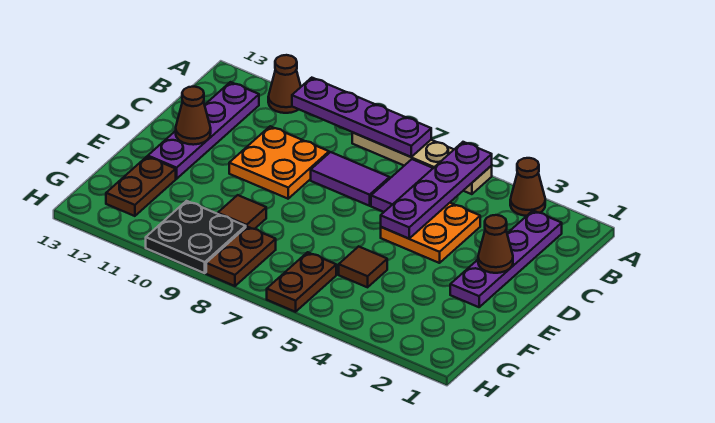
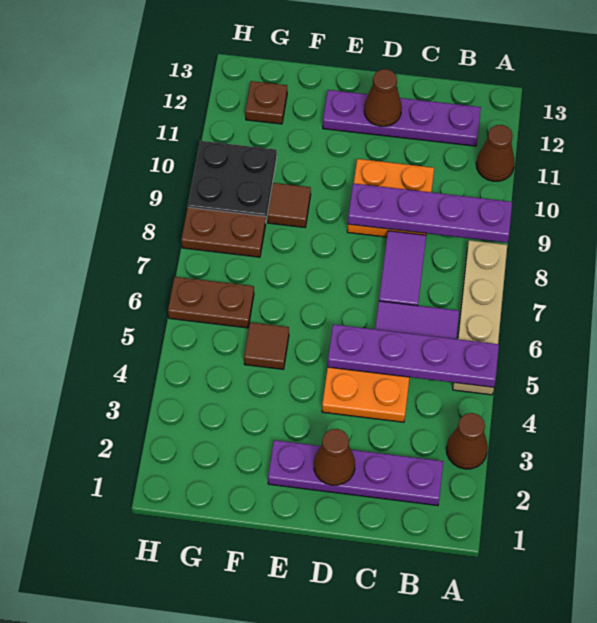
purple plate A7:A10 level 2 -> purple plate A9:D9 level 2
brown plate F12:G12 level 1 -> brown plate G12 level 1

